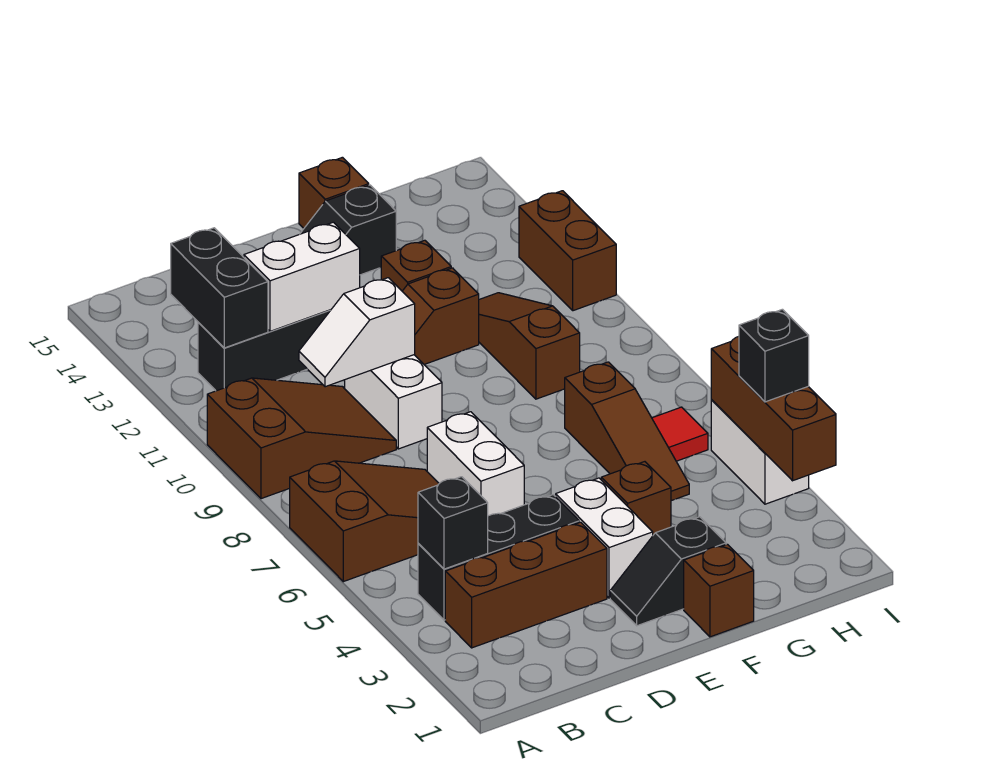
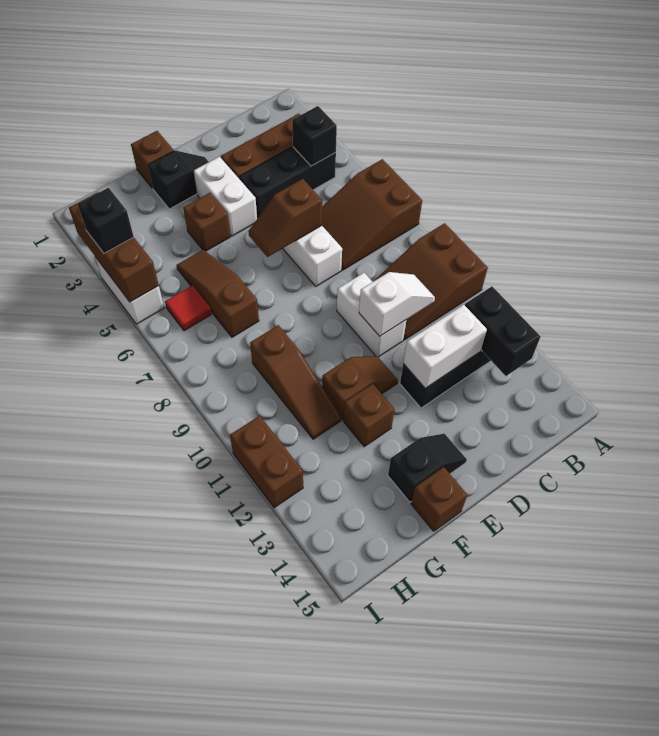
none -> brown slope D6:E6 level 2 top D

